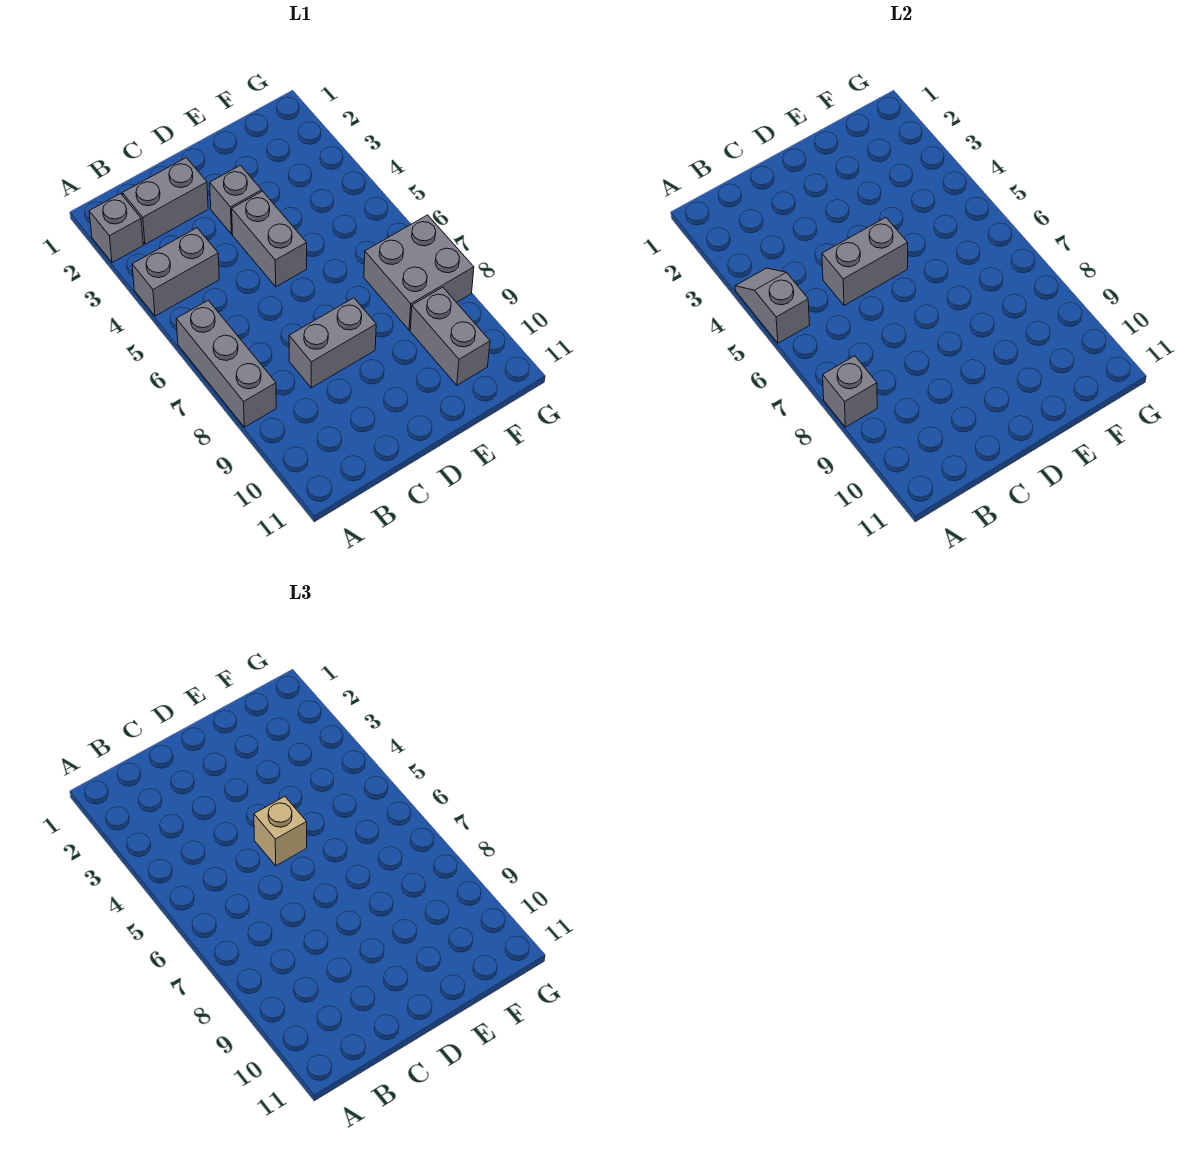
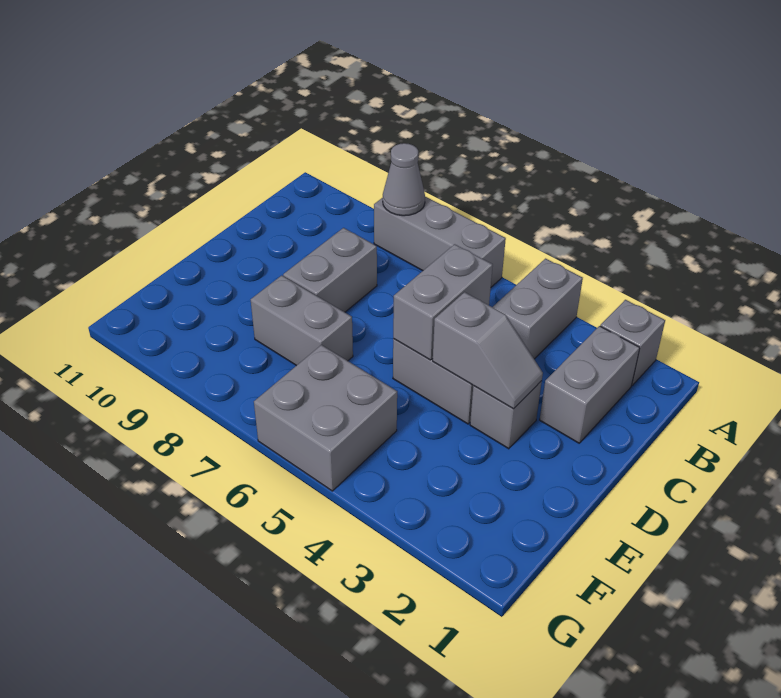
grey slope A4:A5 level 2 top 5 -> grey slope D3:D4 level 2 top 4
grey brick A8 level 2 -> grey cone A8 level 2
tan brick D5 level 3 -> none
grey brick F7:G8 level 1 -> grey brick F5:G6 level 1
grey brick F9:F10 level 1 -> grey brick E7:E8 level 1

